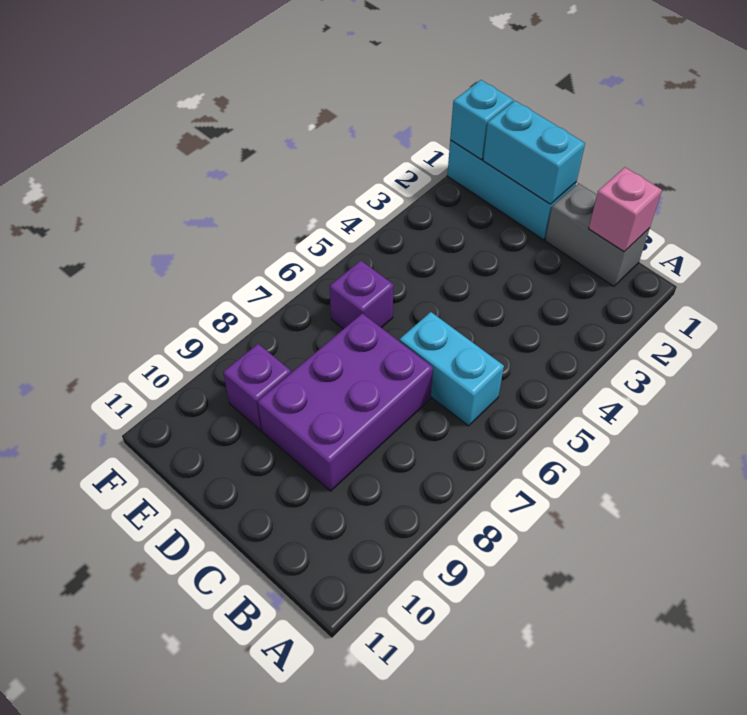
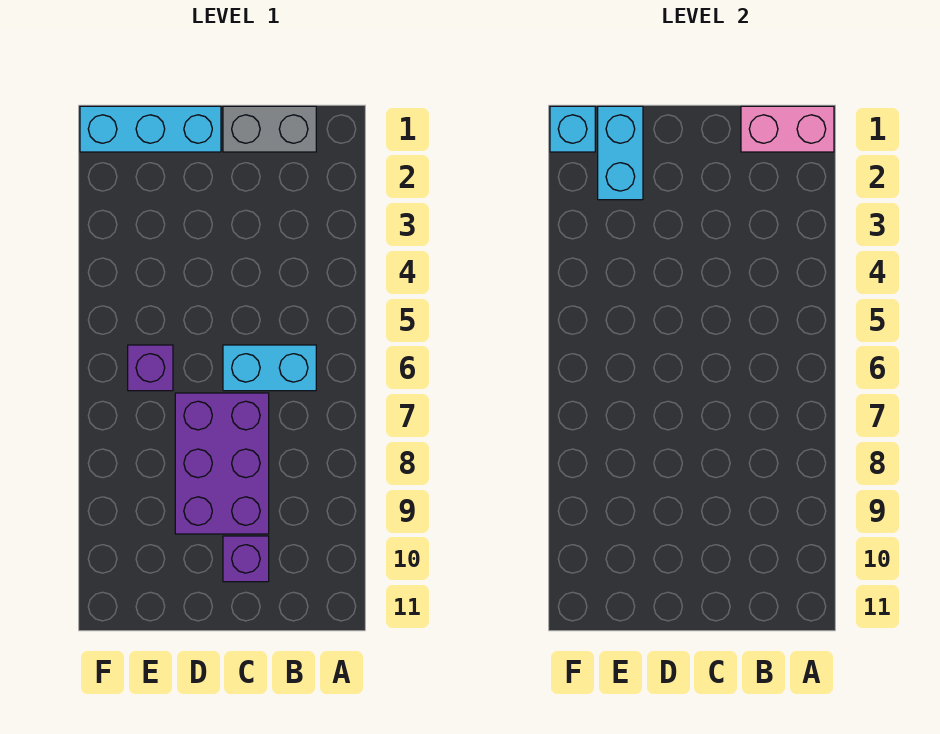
pink brick B1 level 2 -> pink brick A1:B1 level 2
cyan brick D1:E1 level 2 -> cyan brick E1:E2 level 2
purple brick E9 level 1 -> purple brick C10 level 1

